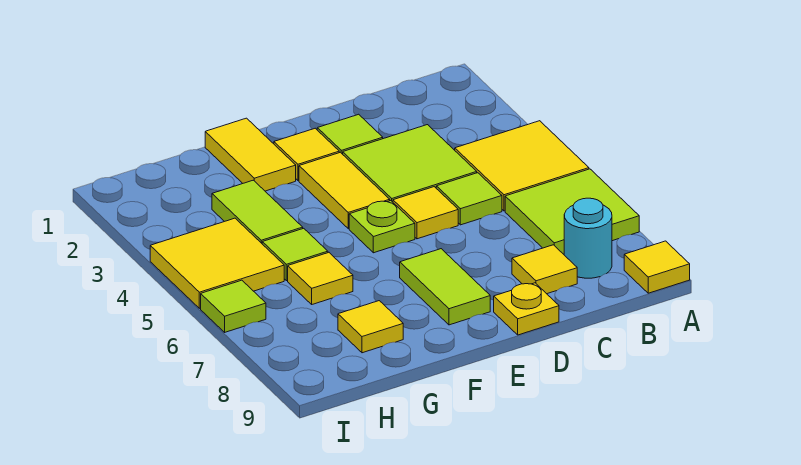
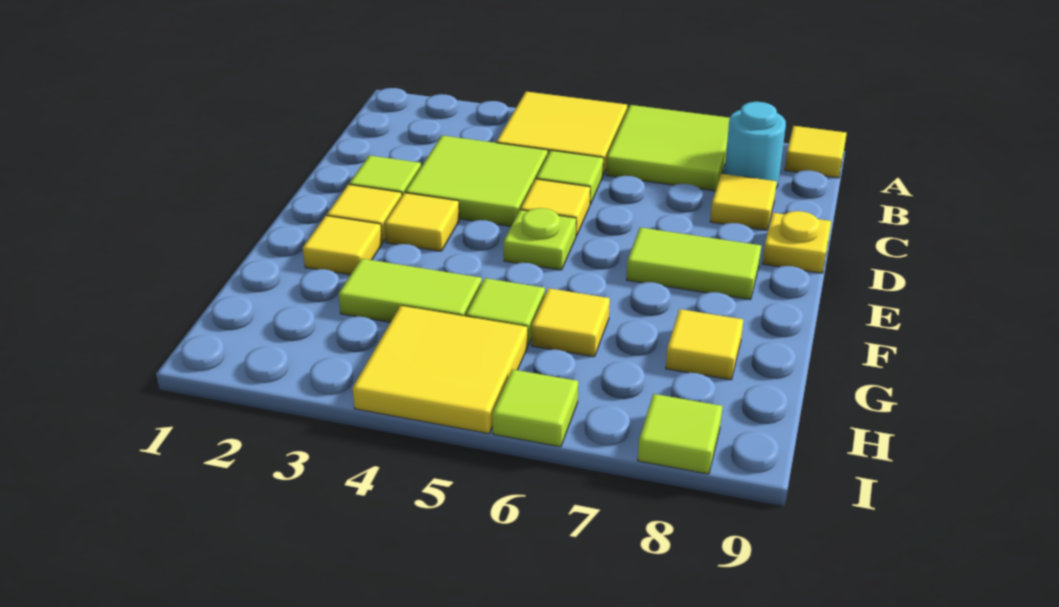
yellow tile E3:E4 level 1 -> yellow tile E3 level 1
yellow tile F1:F2 level 1 -> yellow tile F2 level 1
none -> lime tile I8 level 1

